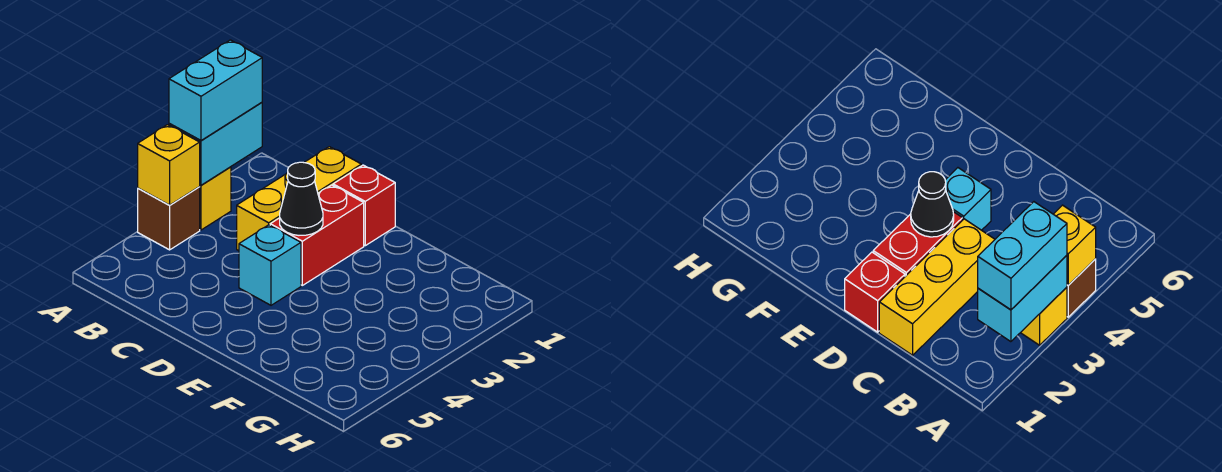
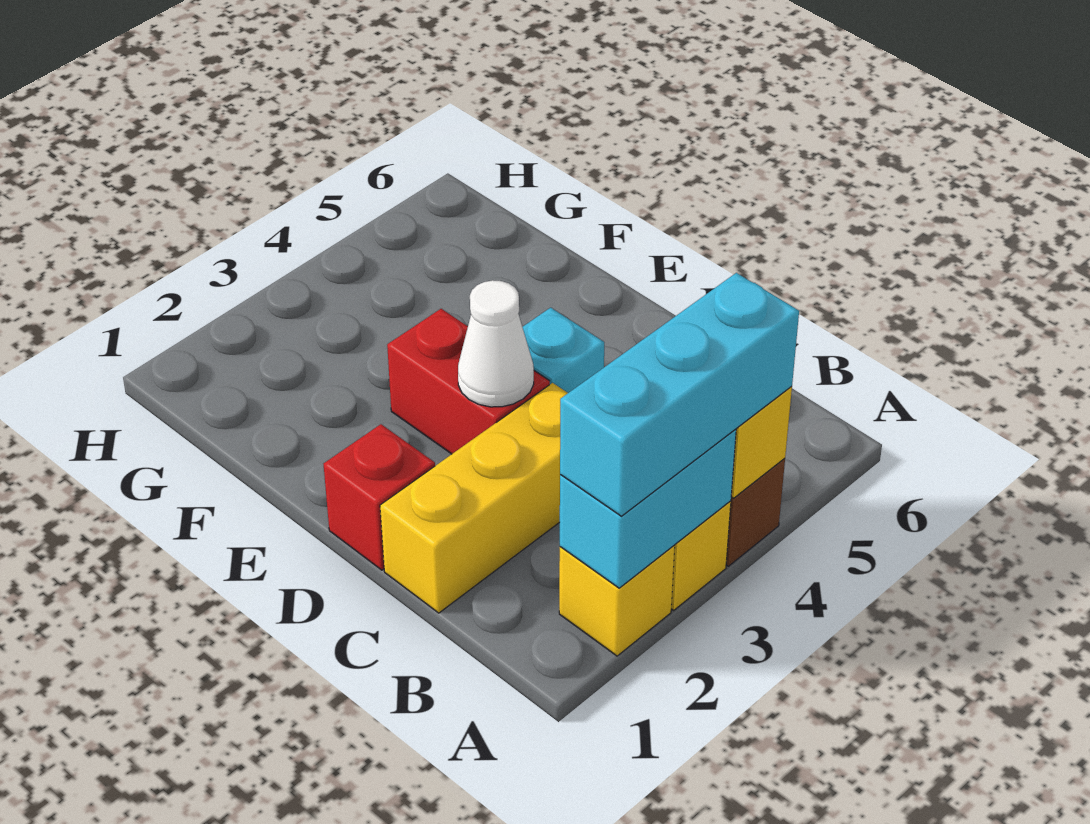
none -> yellow brick A2 level 1
cyan brick A2:A3 level 3 -> cyan brick A2:A4 level 3
red brick D2:D3 level 1 -> red brick D3:E3 level 1
black cone D3 level 2 -> white cone D3 level 2

